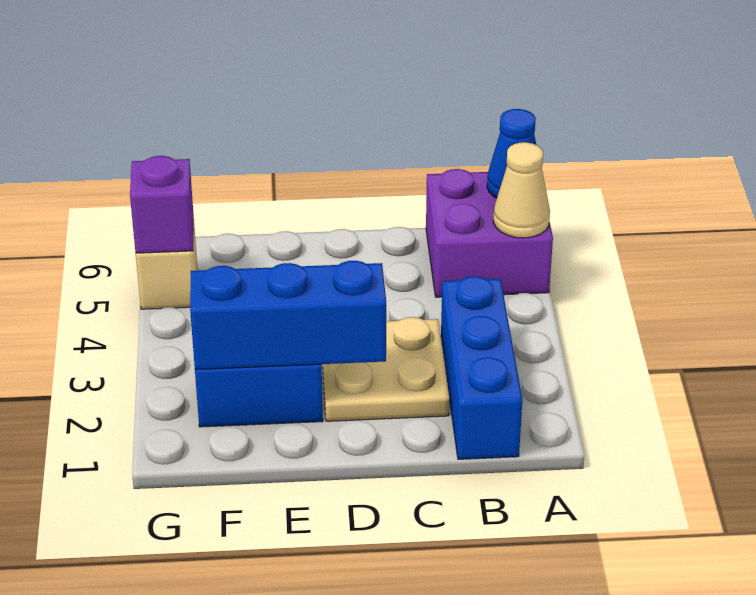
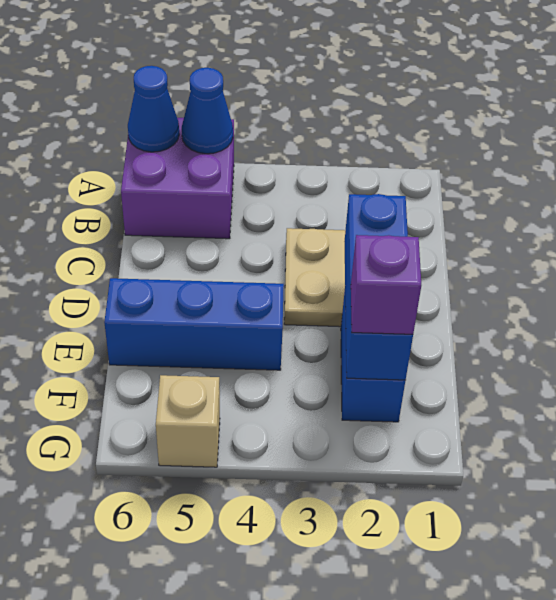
tan cone A5 level 2 -> blue cone A5 level 2
blue brick B1:B3 level 1 -> blue brick E4:E6 level 1
purple brick G5 level 2 -> purple brick F2 level 3

